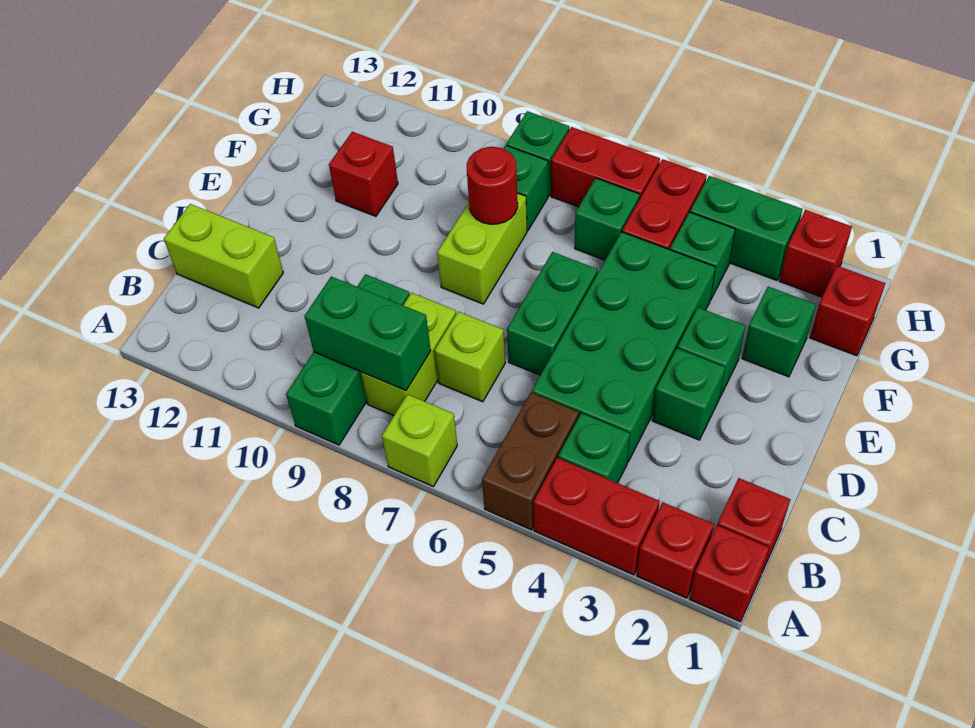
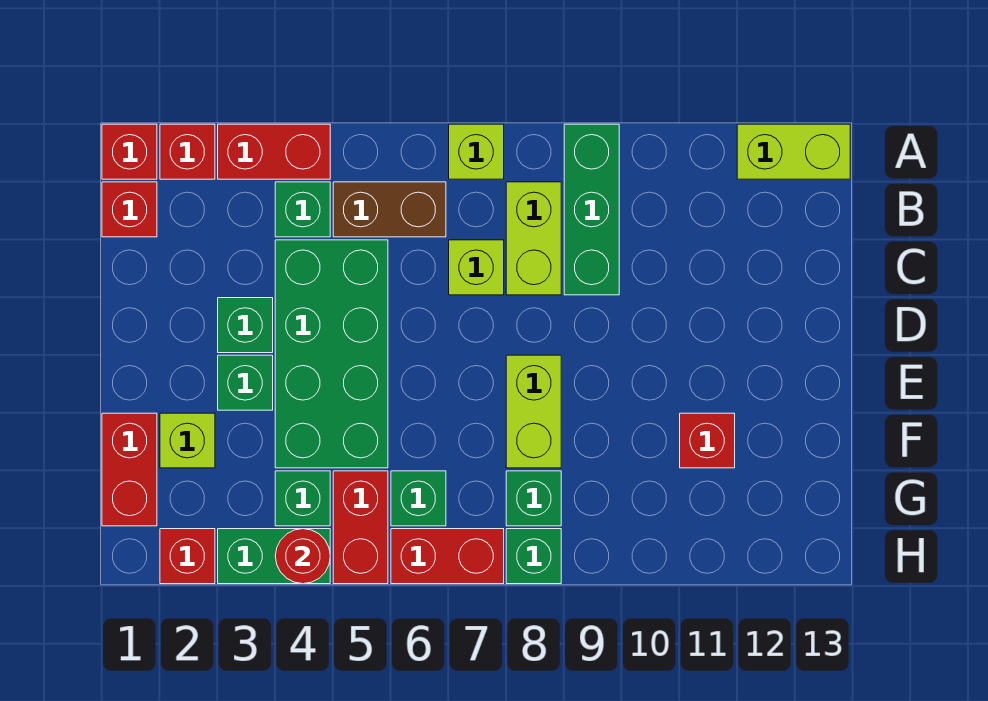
brown brick A5:B5 level 1 -> brown brick B5:B6 level 1
green brick B8:B9 level 2 -> none
lime brick C12:C13 level 1 -> lime brick A12:A13 level 1
green brick D6:E6 level 1 -> none
green brick F2 level 1 -> lime brick F2 level 1
red round brick F8 level 2 -> red round brick H4 level 2
red brick G1 level 1 -> red brick F1:G1 level 1

